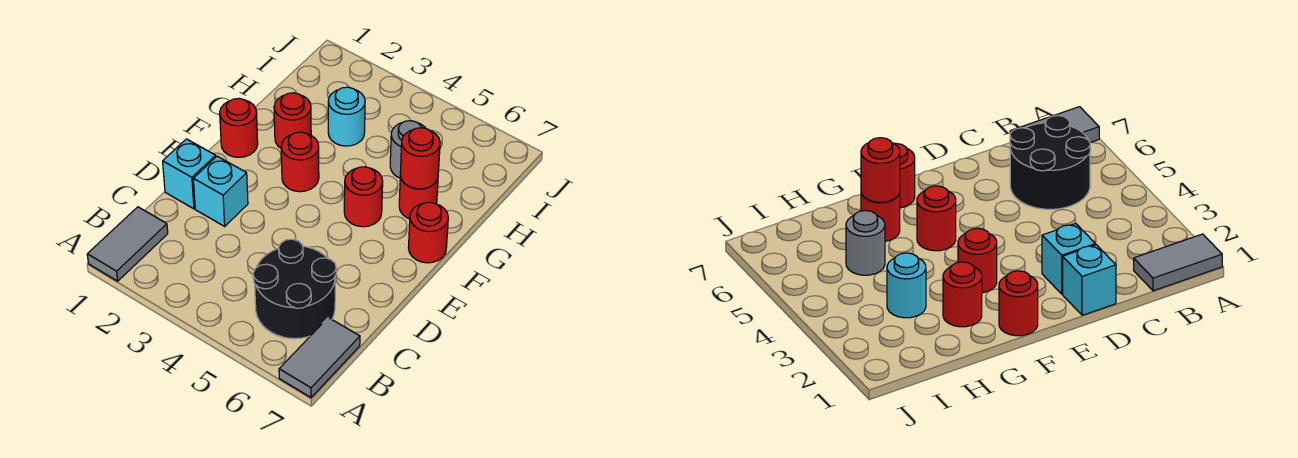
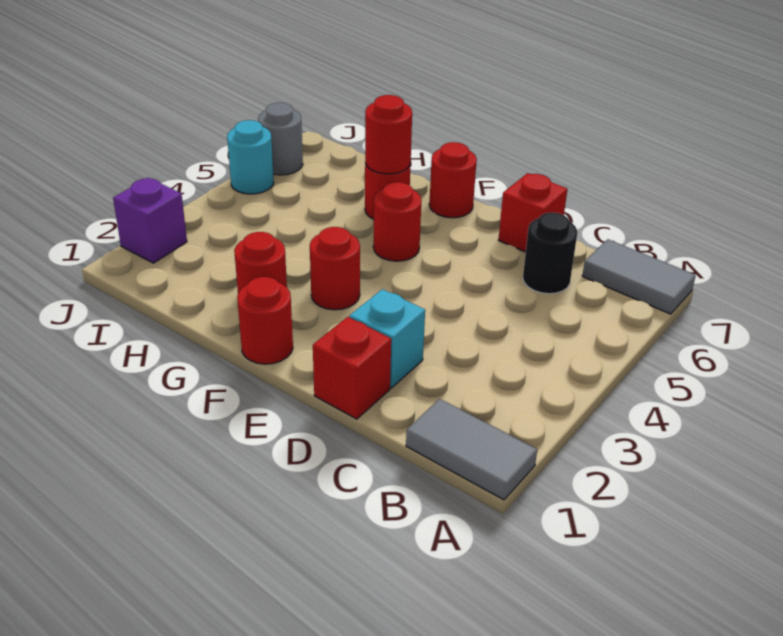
black round brick B5:C6 level 1 -> black round brick C6 level 1
cyan brick D1 level 1 -> red brick D1 level 1
none -> red brick D7 level 1
cyan round brick H3 level 1 -> cyan round brick J5 level 1
grey round brick H5 level 1 -> grey round brick J6 level 1
none -> purple brick J2 level 1

